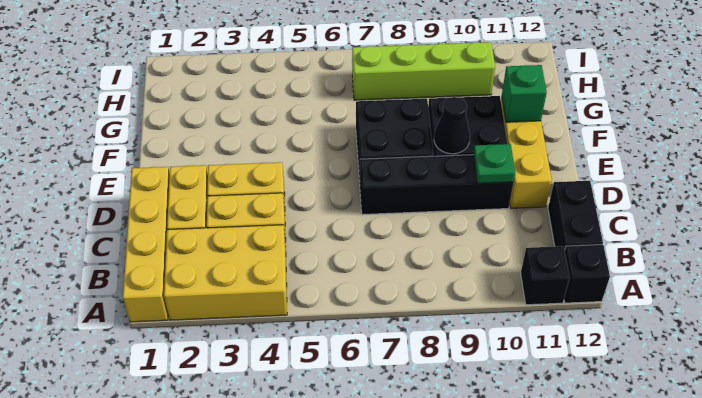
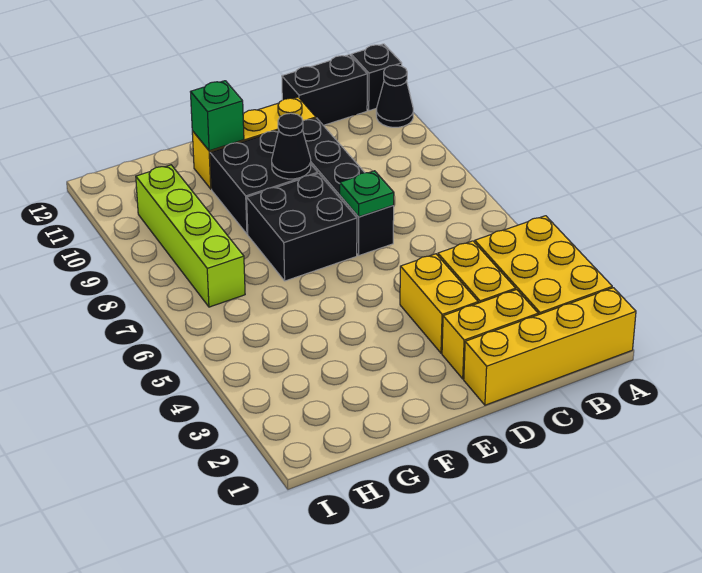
black brick A11 level 1 -> black cone A11 level 1
green plate D10 level 2 -> green plate D7 level 2

